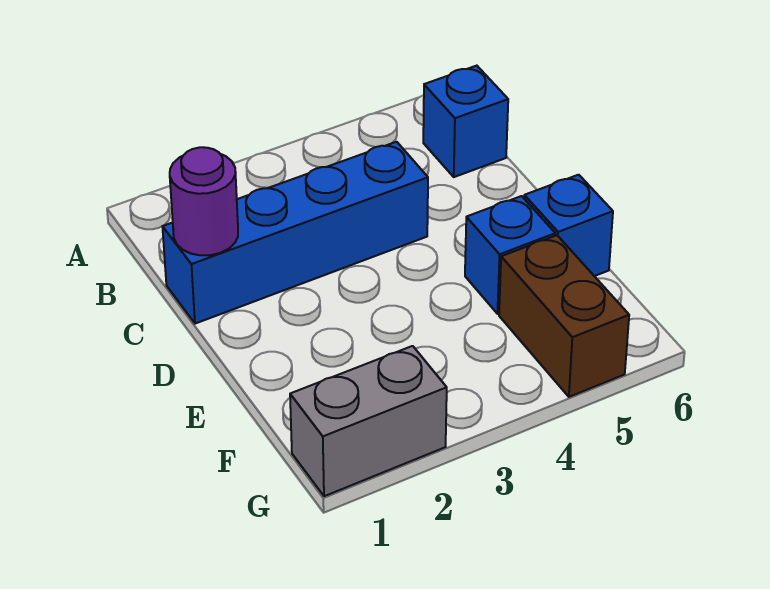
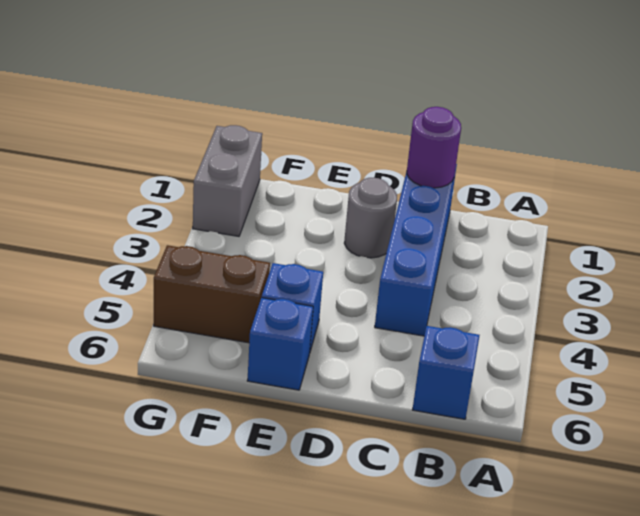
none -> grey round brick D2 level 1

